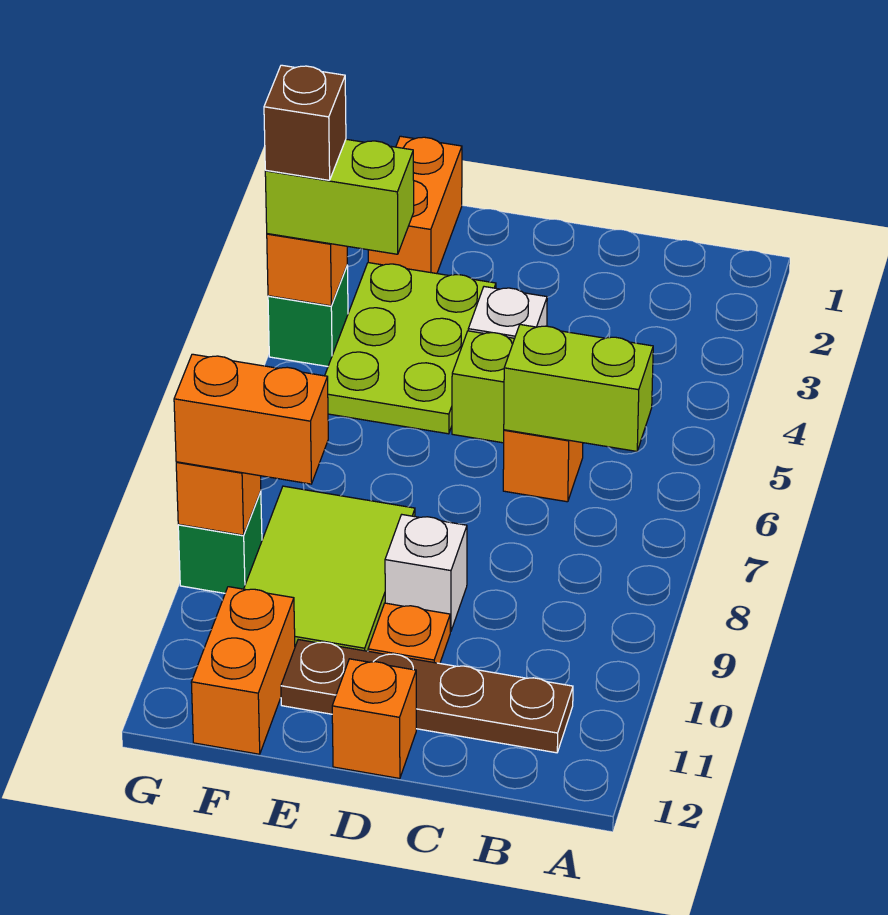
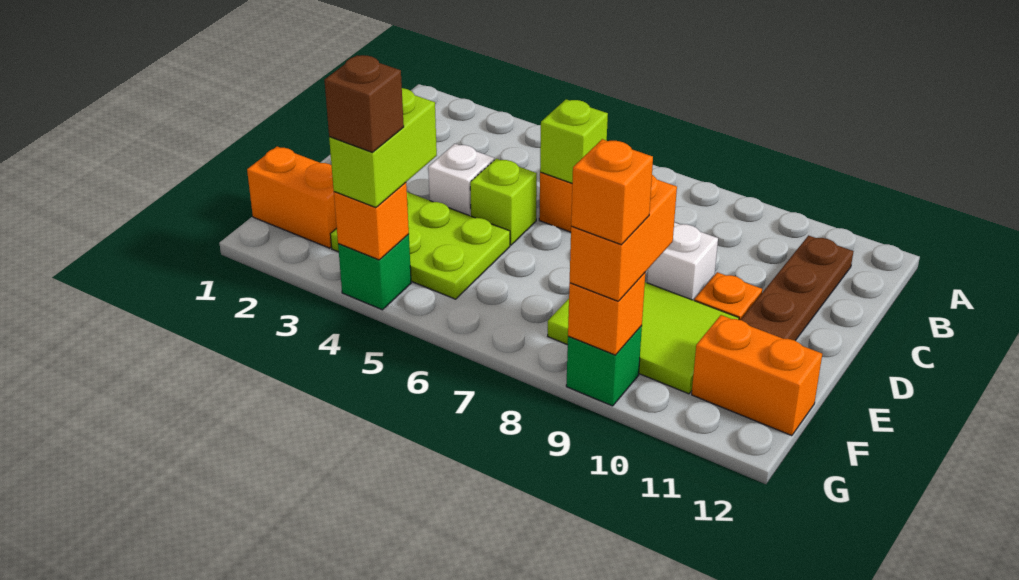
lime brick B6:C6 level 2 -> lime brick C6 level 2
orange brick D12 level 1 -> orange brick G9 level 4

